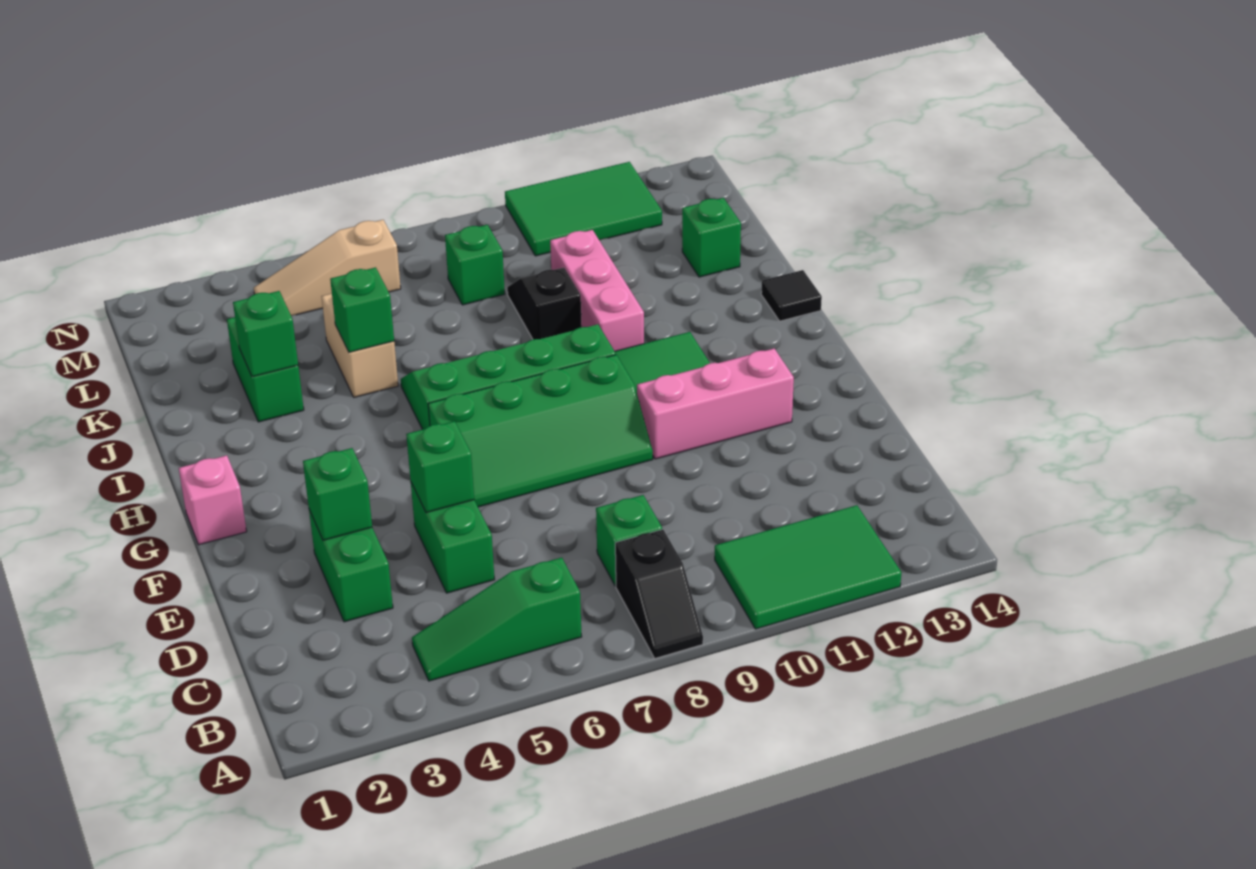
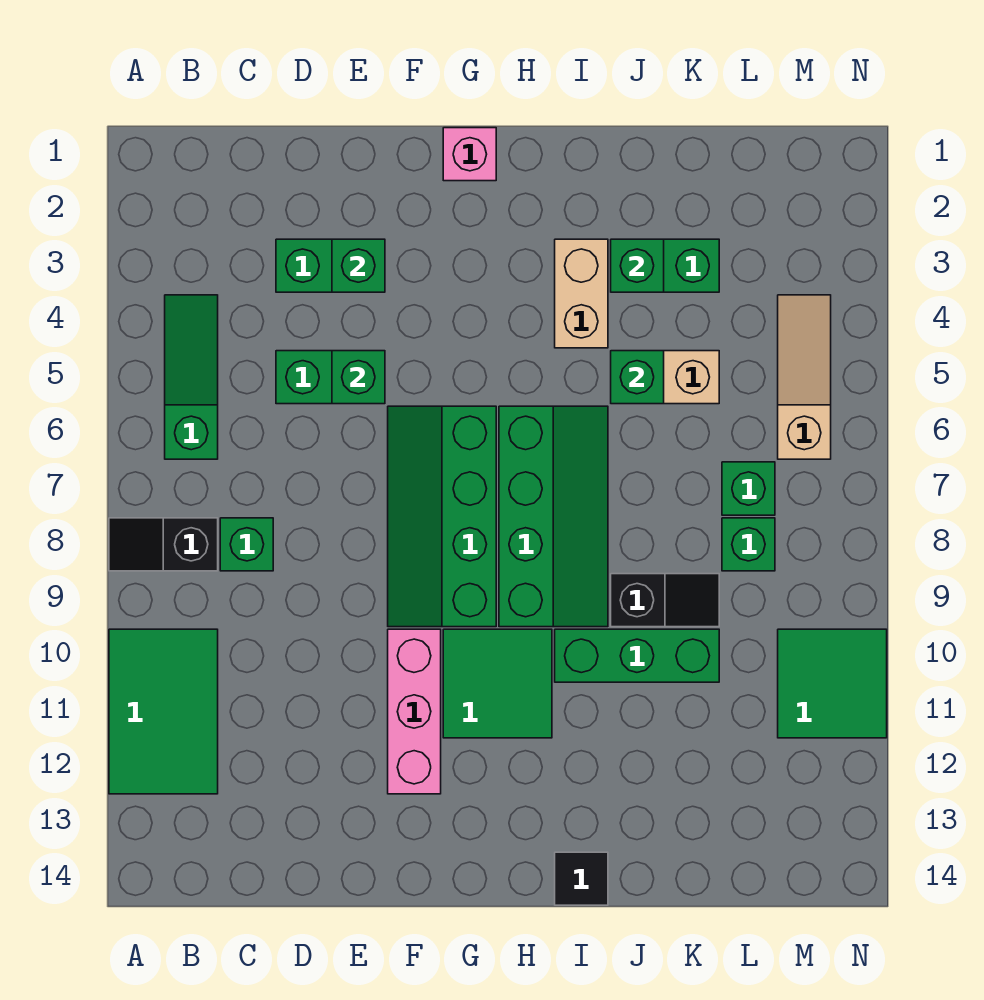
none -> tan brick I3:I4 level 1
pink brick I10:K10 level 1 -> green brick I10:K10 level 1
green brick K13 level 1 -> green brick L7 level 1
green tile M10:N12 level 1 -> green tile M10:N11 level 1

